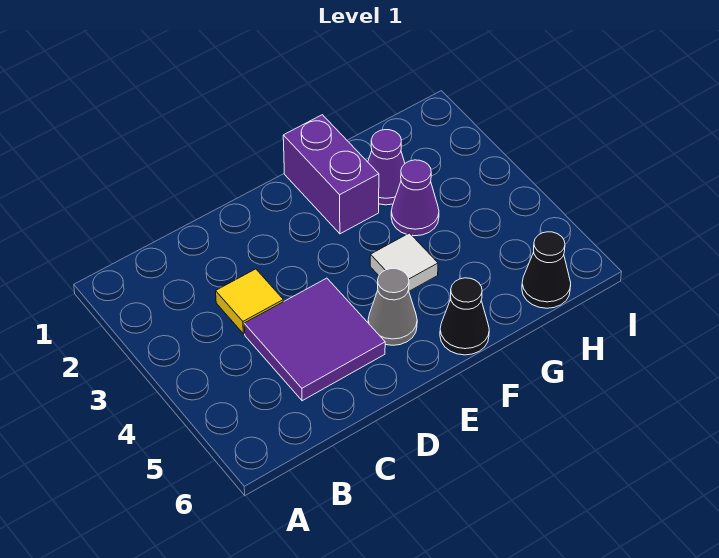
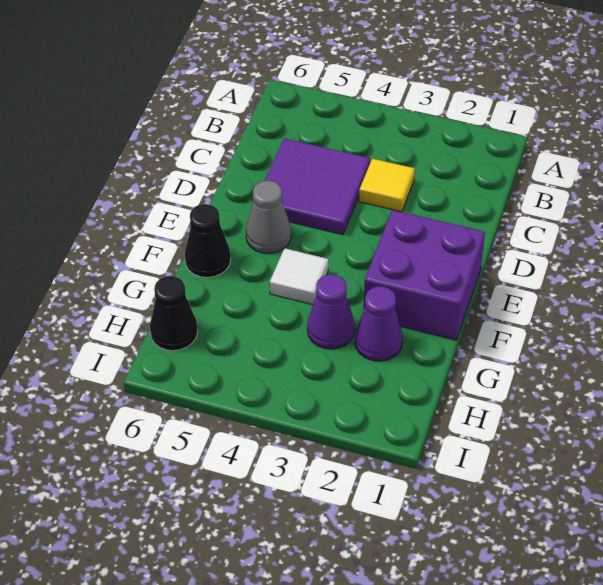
purple brick F1:F2 level 1 -> purple brick E1:F2 level 1

